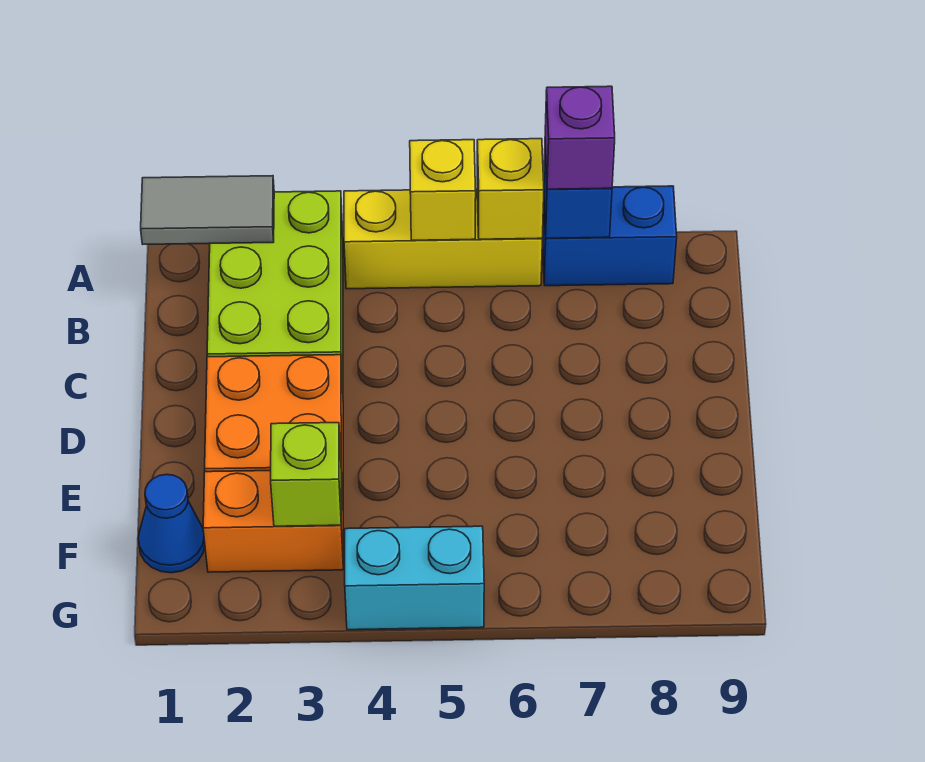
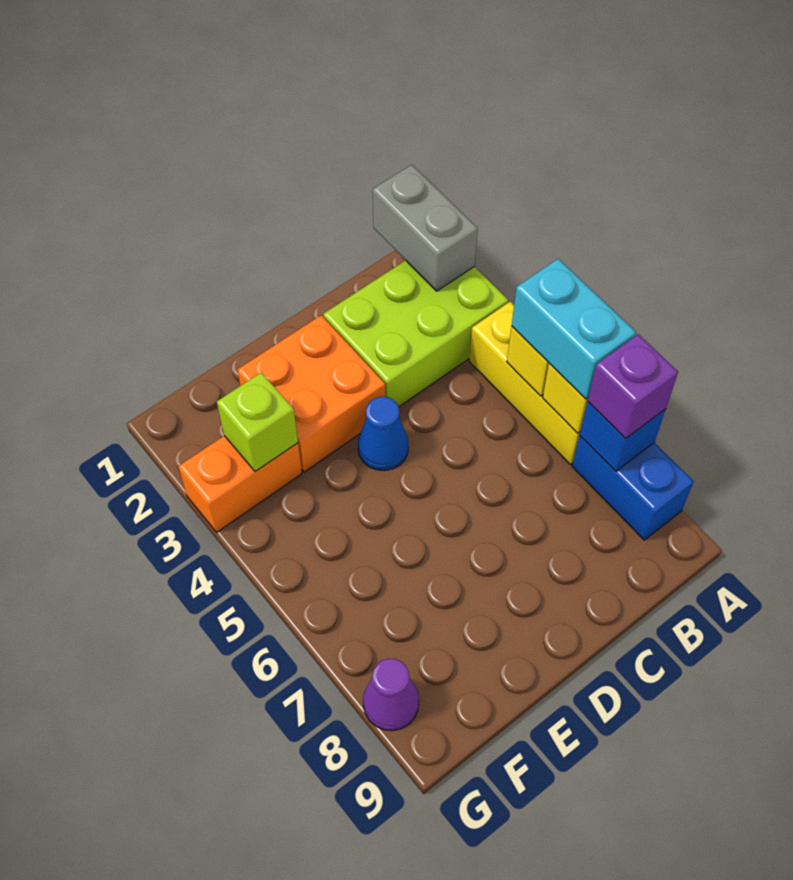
grey tile A1:A2 level 2 -> grey brick A1:A2 level 2
blue cone F1 level 1 -> blue cone D4 level 1
orange brick F2:F3 level 1 -> orange brick F3:G3 level 1
cyan brick G4:G5 level 1 -> cyan brick A5:A6 level 3
none -> purple cone G8 level 1

